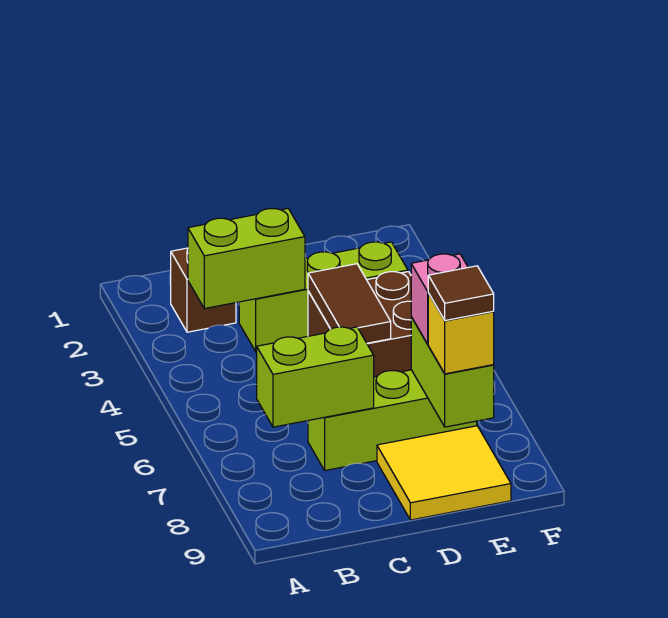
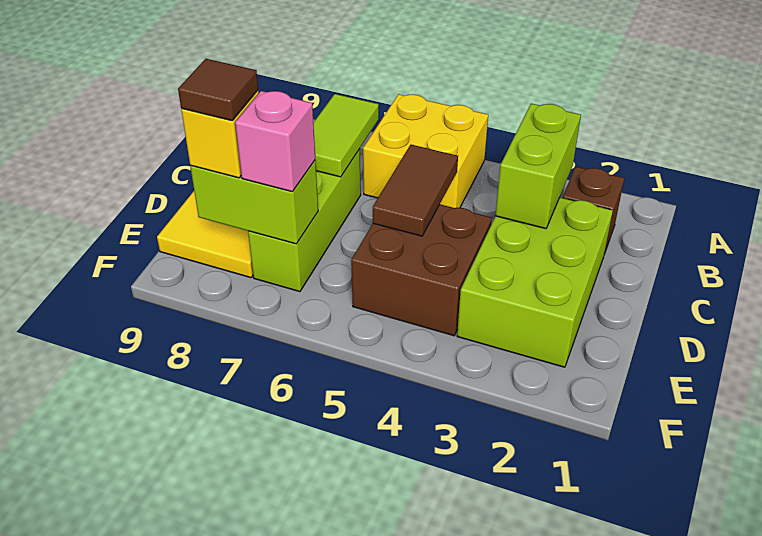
none -> yellow brick A5:B6 level 1
lime brick B7:C7 level 2 -> lime tile B7:C7 level 2
lime brick C3:E3 level 1 -> lime brick C2:E3 level 1
brown tile D4:D5 level 2 -> brown tile C5:D5 level 2

